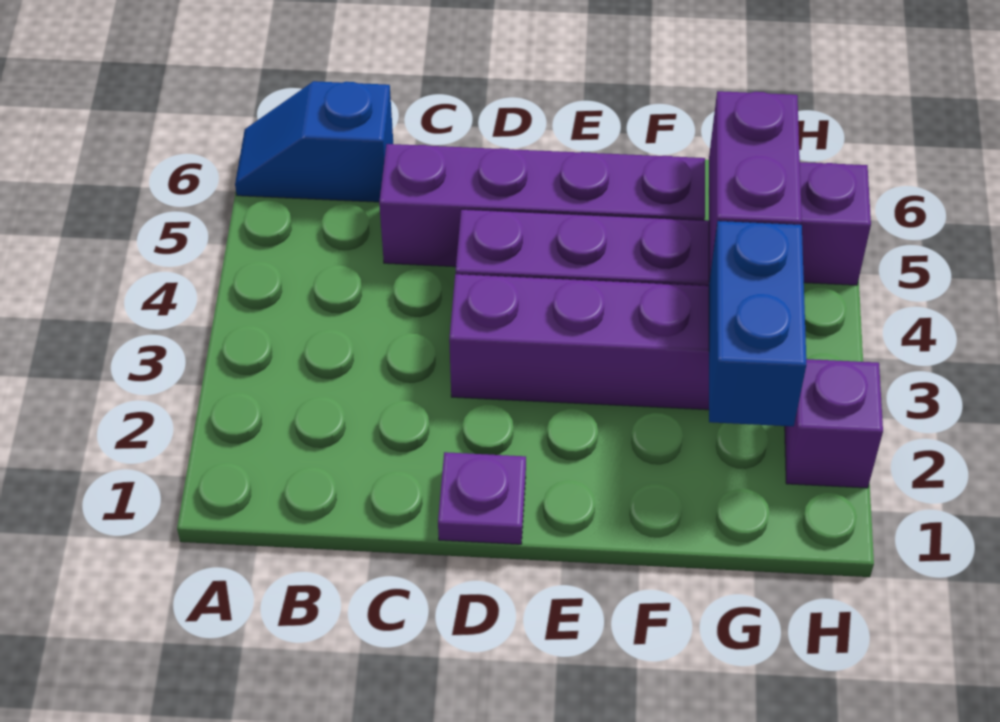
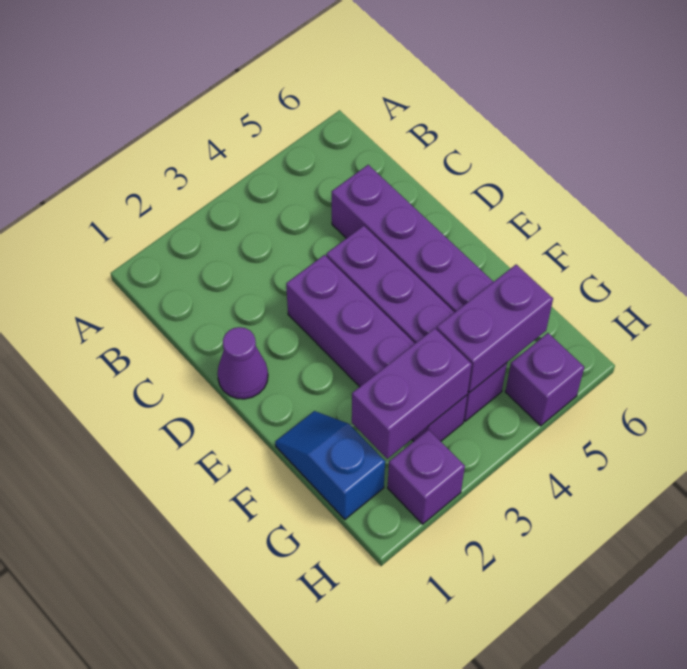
blue slope A6:B6 level 1 top B -> blue slope F1:G1 level 1 top G
purple plate D1 level 1 -> purple cone D1 level 1
blue brick G2:G3 level 2 -> purple brick G2:G3 level 2

